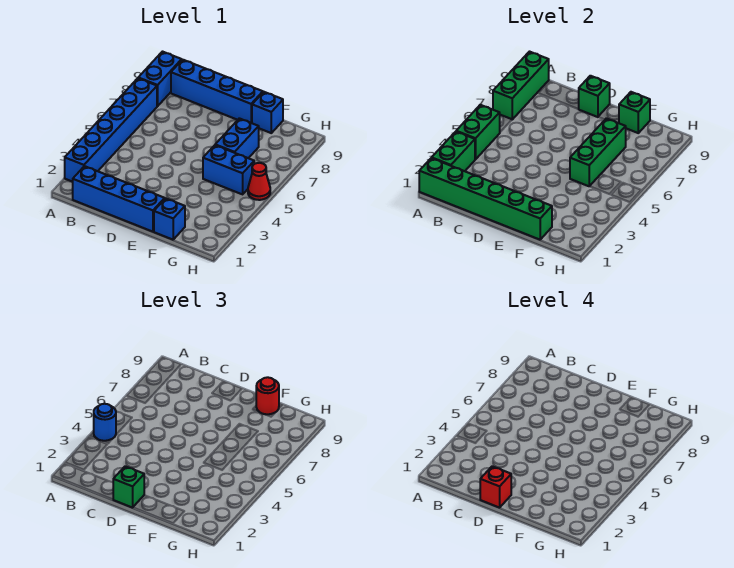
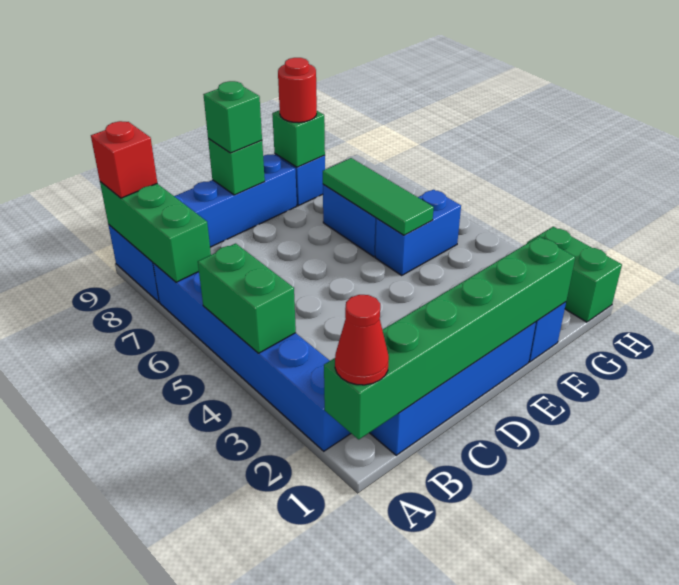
green brick A2:A3 level 2 -> green brick H1:H2 level 1
blue round brick A4 level 3 -> none
green brick D1 level 3 -> green brick D9 level 3
red brick D1 level 4 -> red brick A9 level 3
green brick F5:F7 level 2 -> green tile F5:F7 level 2
red cone H5 level 1 -> red cone A1 level 3

